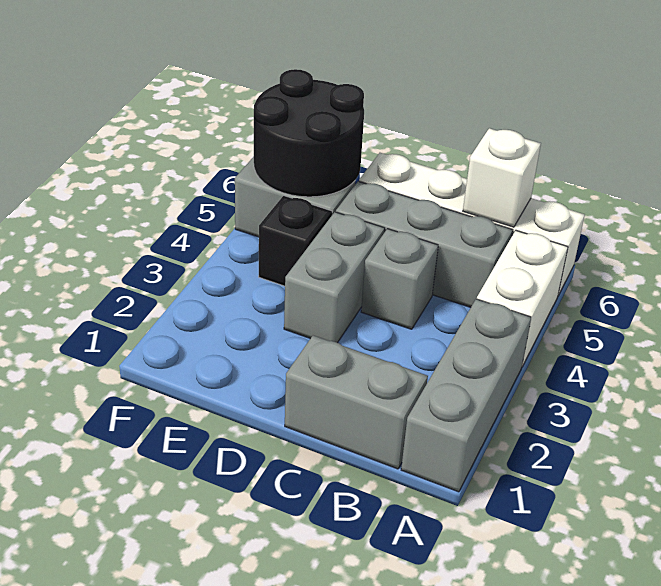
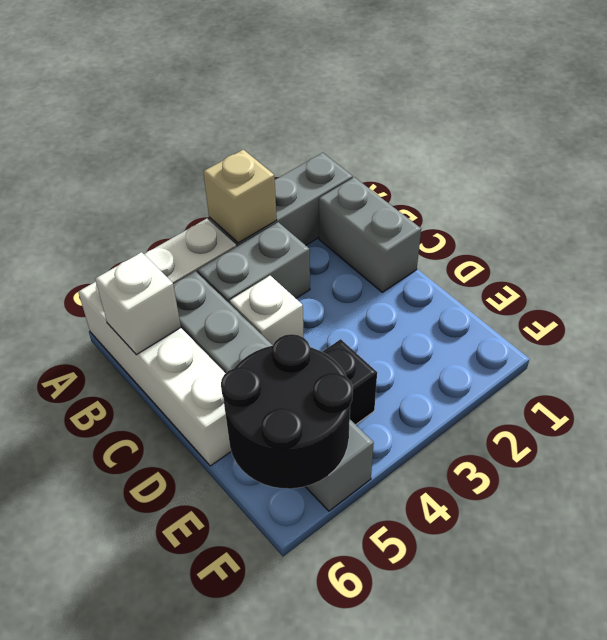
none -> tan brick A3 level 2
grey brick C4 level 1 -> white brick C4 level 1
grey brick D3:D4 level 1 -> grey brick B3:B4 level 1

